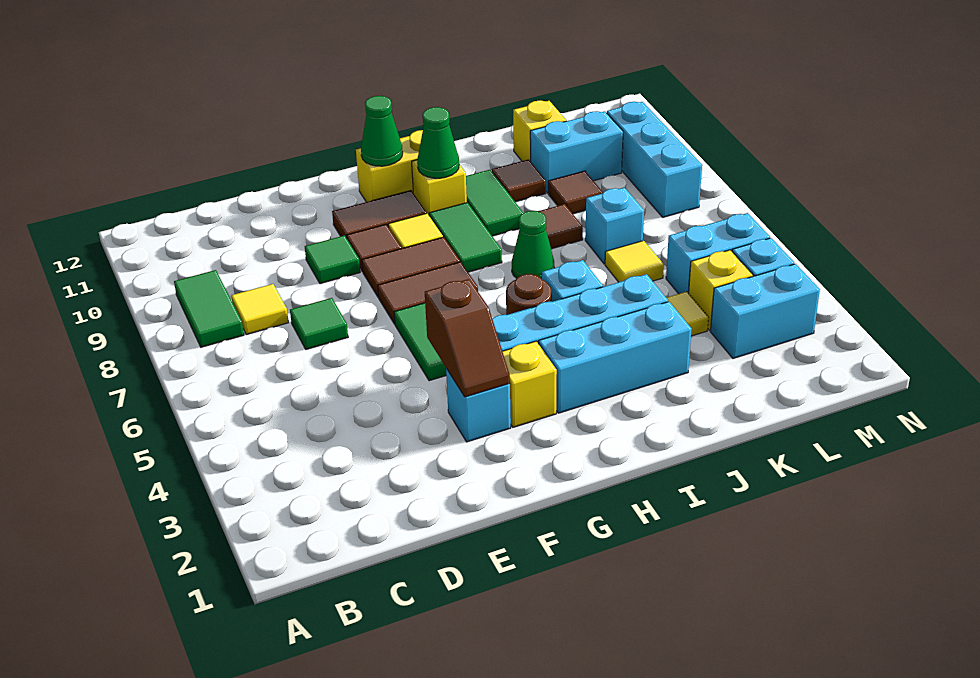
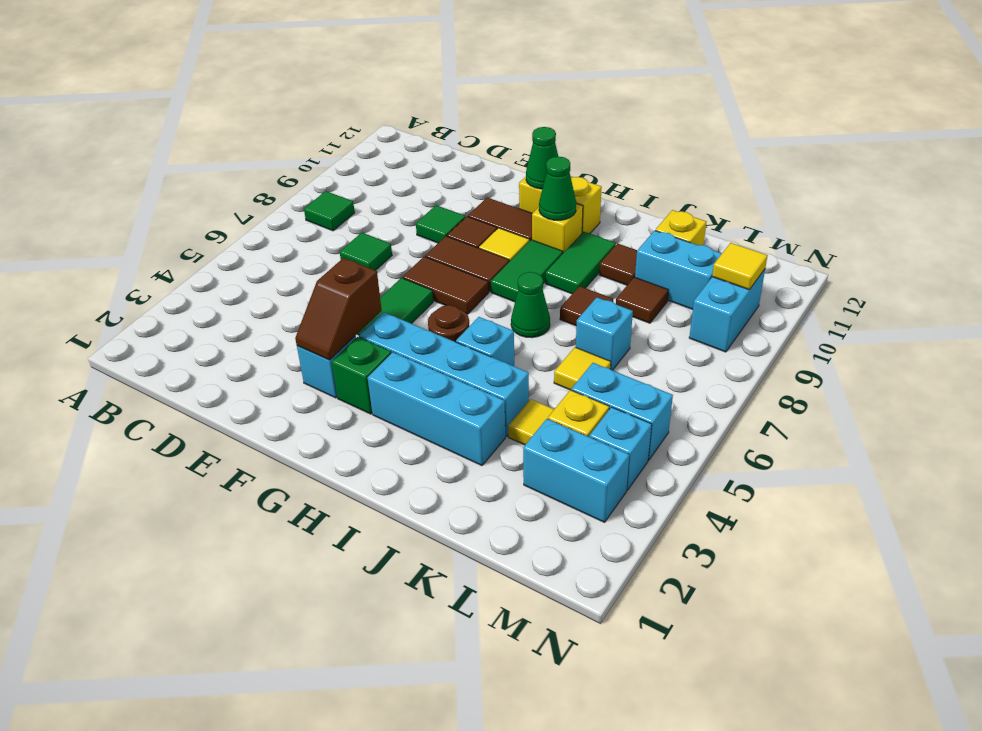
green tile B8:B9 level 1 -> green tile B8 level 1
yellow tile C8 level 1 -> yellow tile M10 level 2
yellow brick G3 level 1 -> green brick G3 level 1
cyan brick M8:M10 level 1 -> cyan brick M9:M10 level 1

